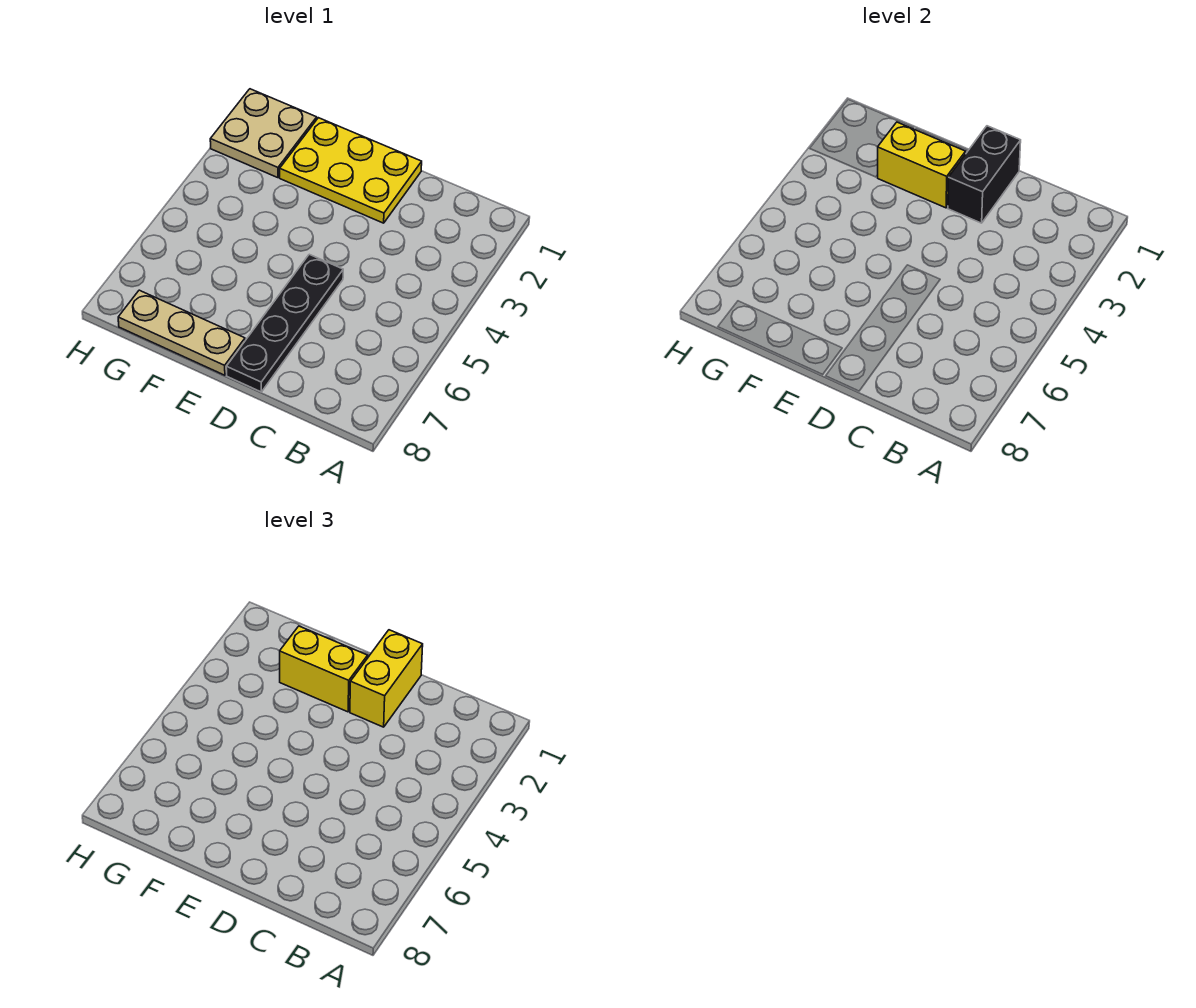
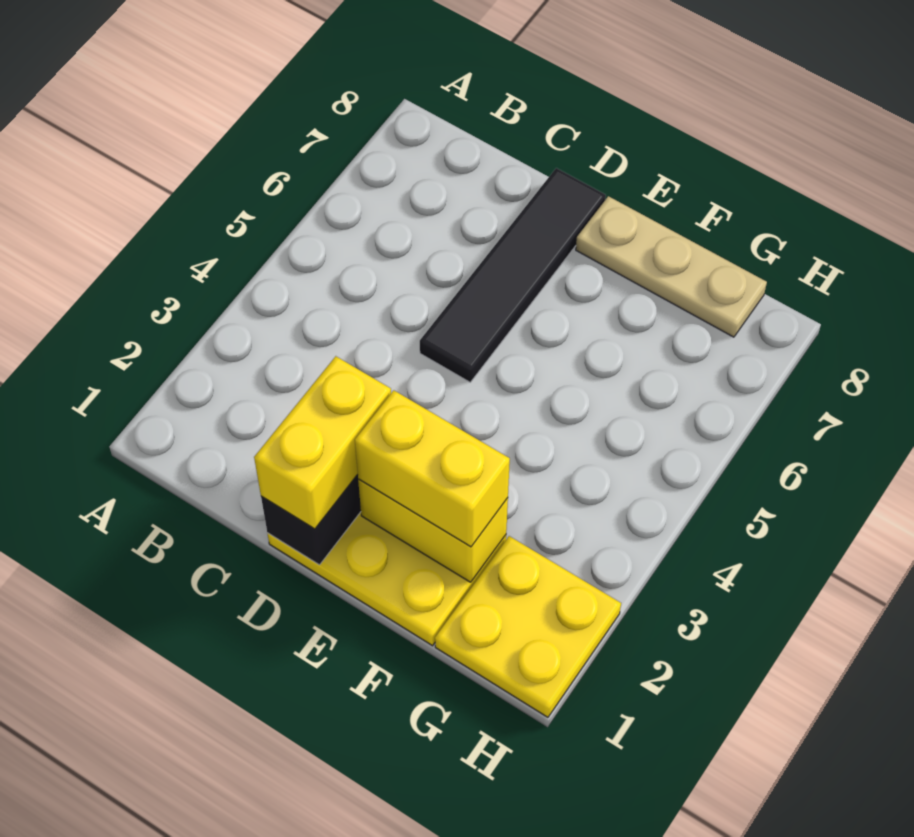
black plate D5:D8 level 1 -> black tile D5:D8 level 1
tan plate G1:H2 level 1 -> yellow plate G1:H2 level 1

